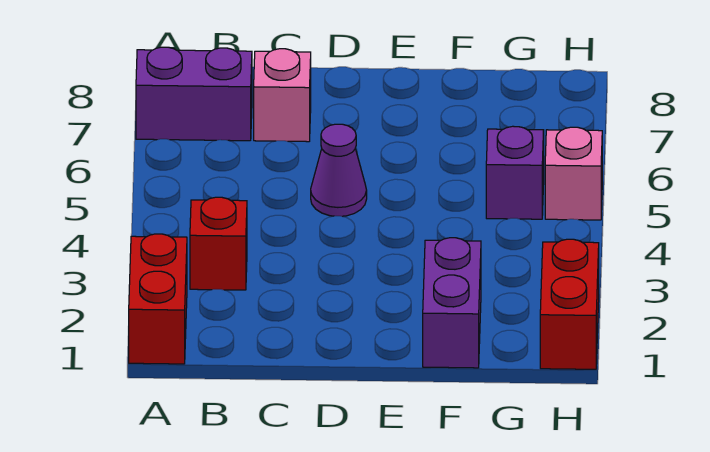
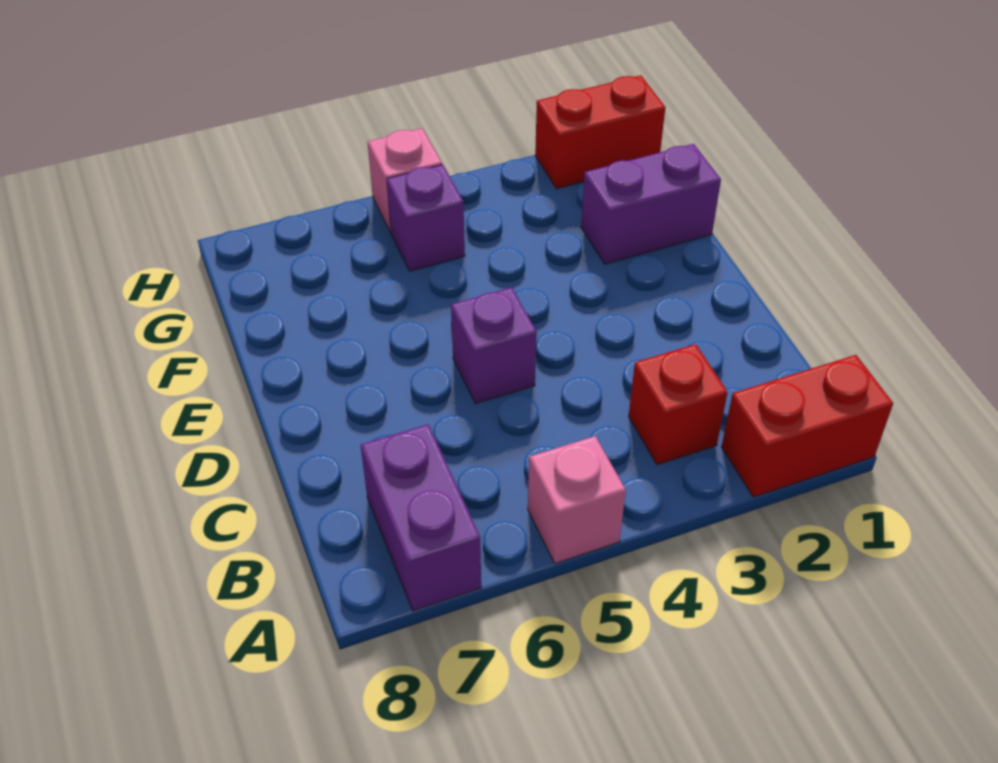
pink brick C7 level 1 -> pink brick A5 level 1
purple cone D5 level 1 -> purple brick D5 level 1

